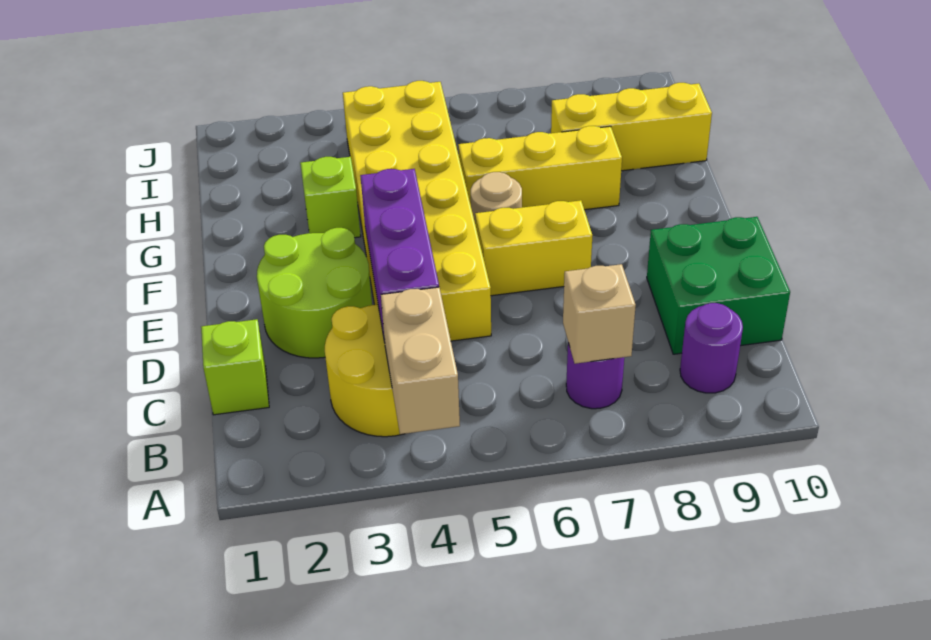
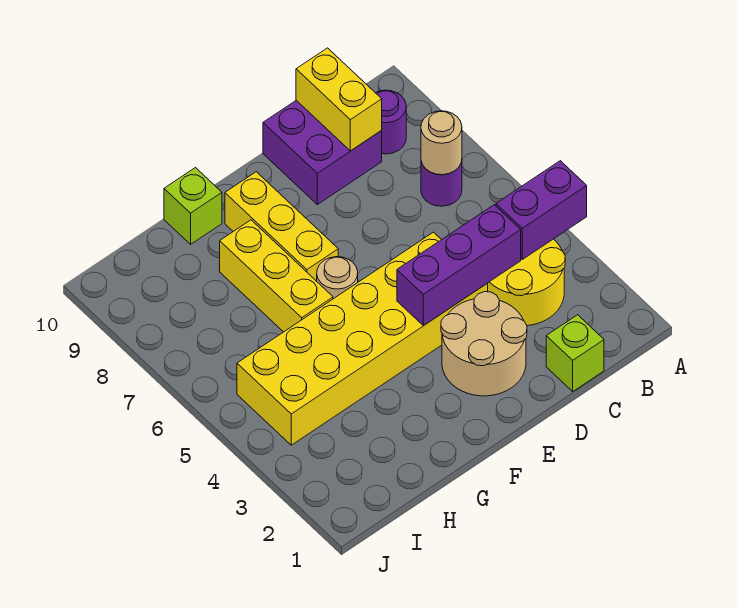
tan brick A4:B4 level 2 -> purple brick A4:B4 level 2
tan brick B7 level 2 -> tan round brick B7 level 2
green brick C9:D10 level 1 -> purple brick C9:D10 level 1
lime round brick D2:E3 level 1 -> tan round brick D2:E3 level 1
yellow brick E6:E7 level 1 -> yellow brick C9:C10 level 2
lime brick G3 level 1 -> lime brick G10 level 1
yellow brick H8:H10 level 1 -> yellow brick F7:F9 level 1

